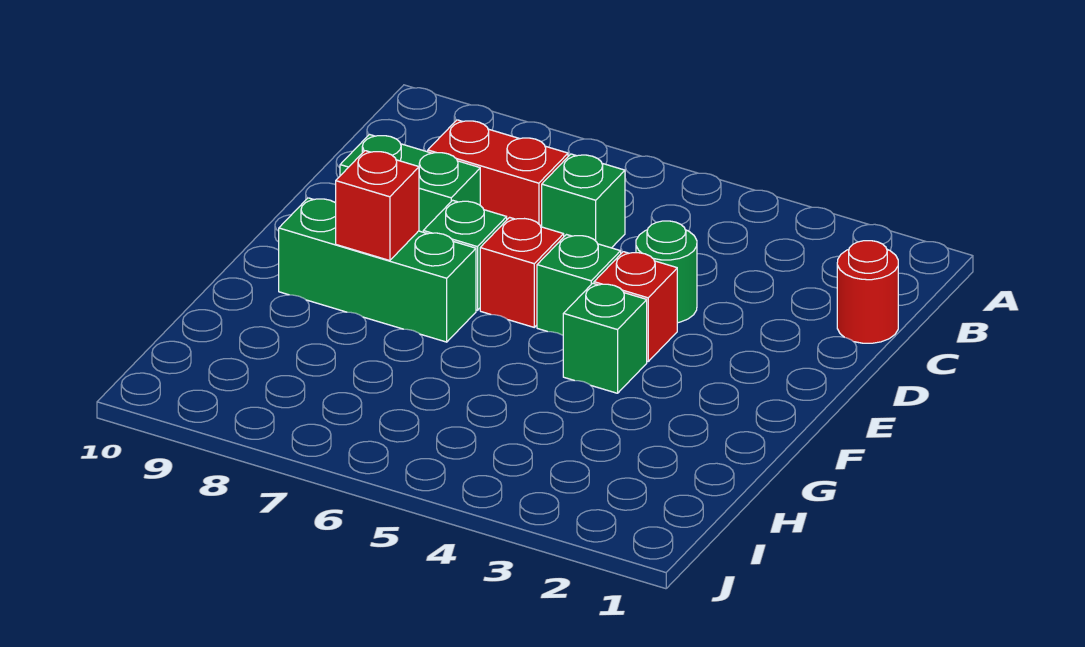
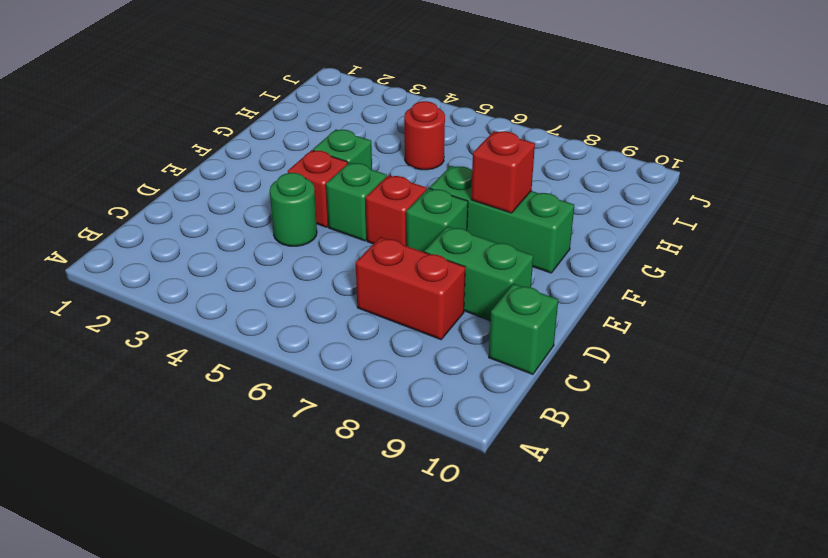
red round brick C1 level 1 -> red round brick H5 level 1
green brick C6 level 1 -> green brick C10 level 1

